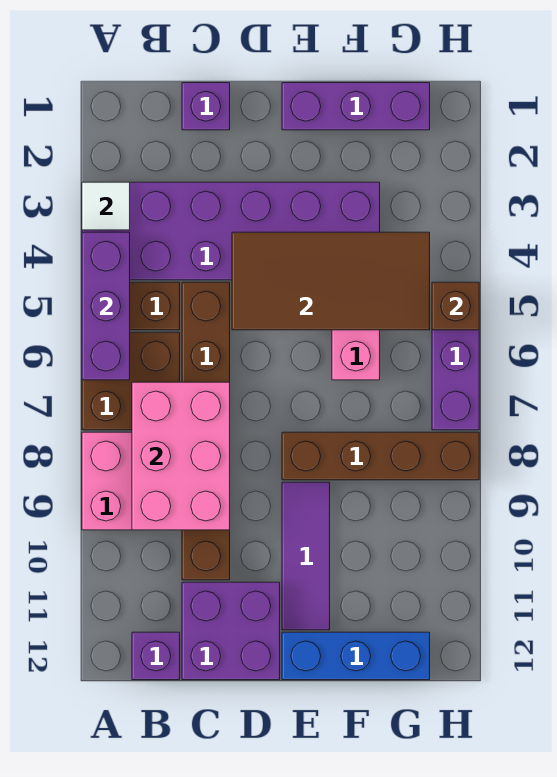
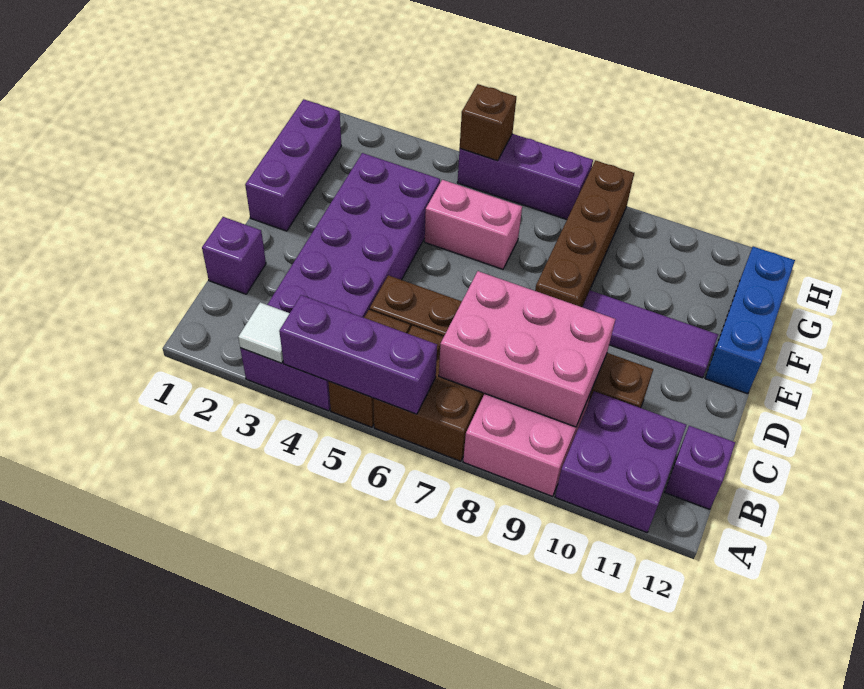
purple brick C11:D12 level 1 -> purple brick A10:B11 level 1
brown tile D4:G5 level 2 -> none

